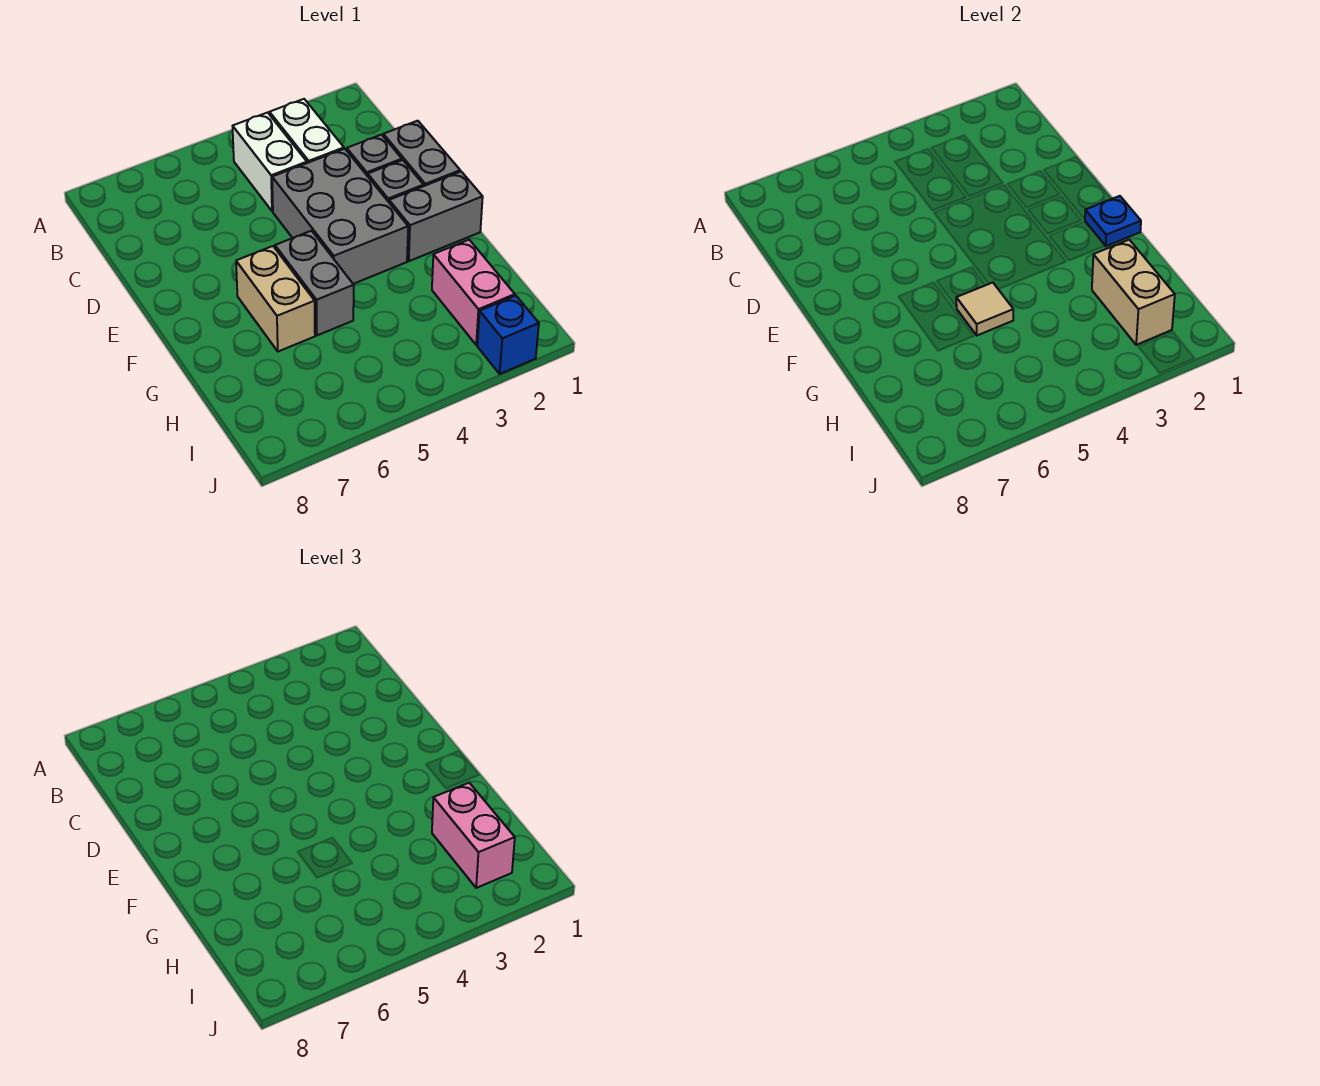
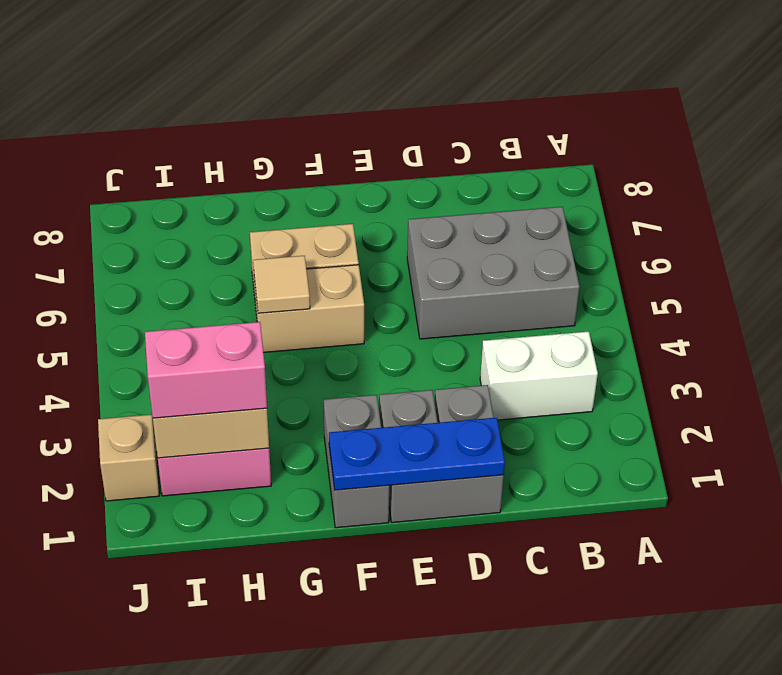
white brick B4:C4 level 1 -> none
grey brick D3:F4 level 1 -> grey brick B5:D6 level 1
blue plate F1 level 2 -> blue plate D1:F1 level 2
grey brick F5:G5 level 1 -> tan brick F5:G5 level 1
blue brick J2 level 1 -> tan brick J2 level 1

